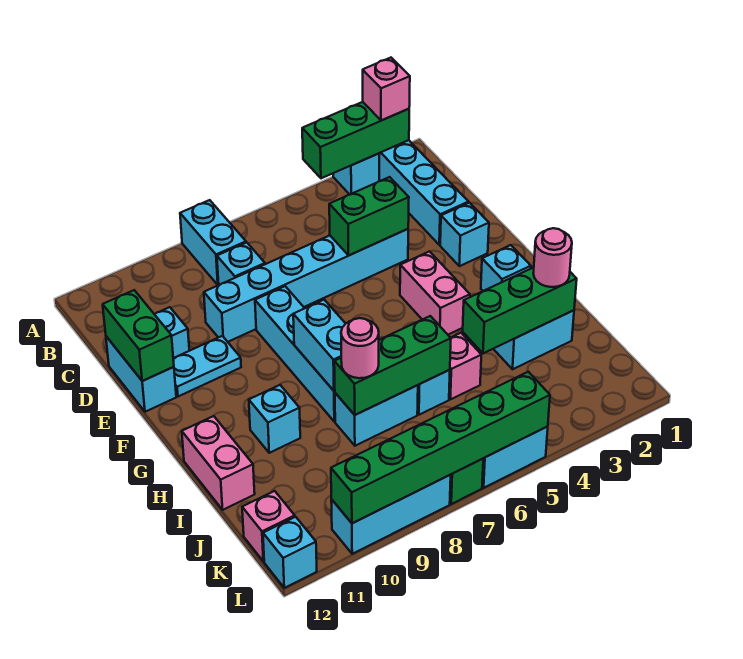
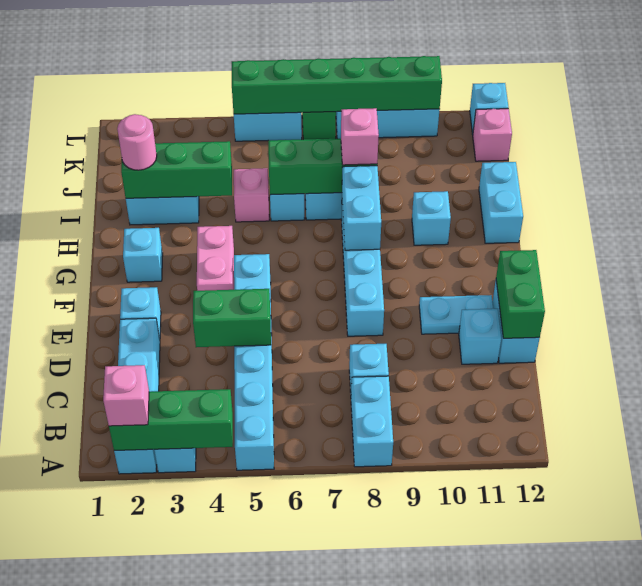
cyan brick D4:D9 level 1 -> cyan brick A5:F5 level 1
pink brick H12:I12 level 1 -> cyan brick H12:I12 level 1
pink round brick I8 level 3 -> pink brick I8 level 3

